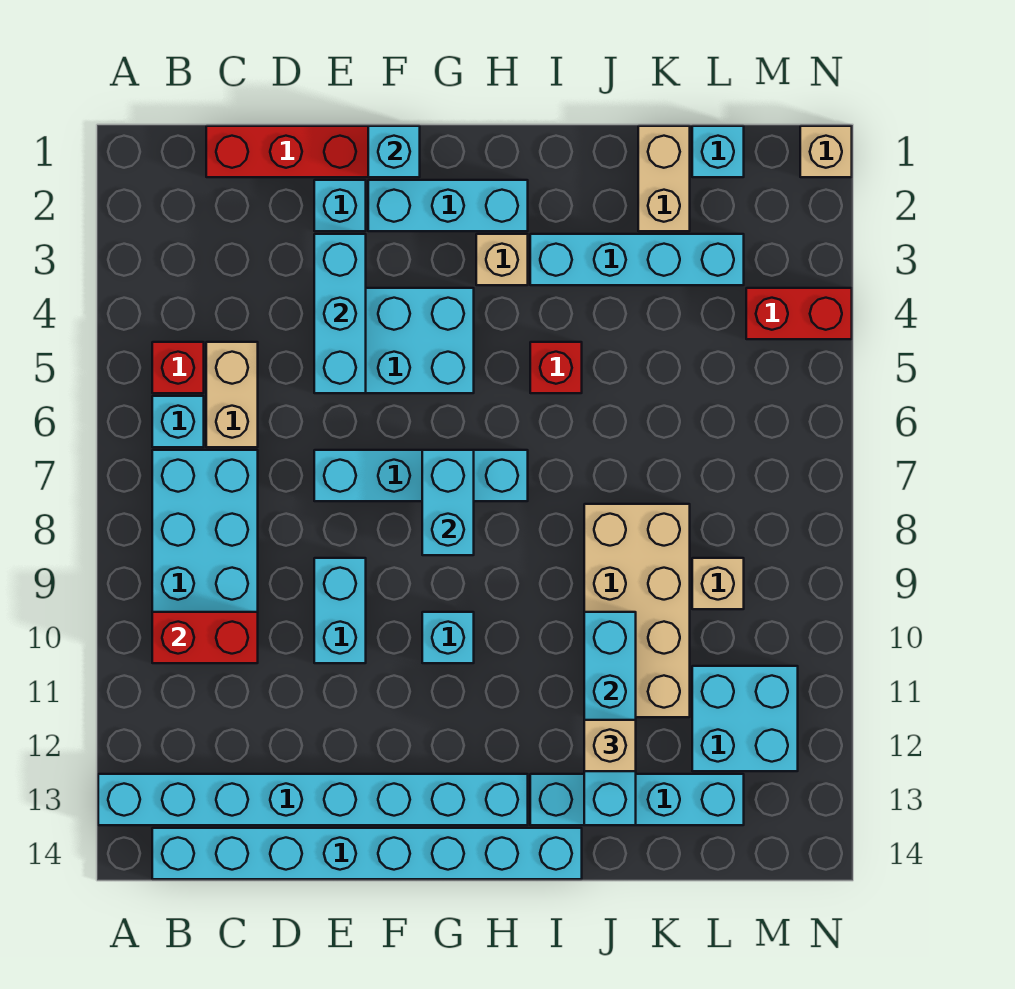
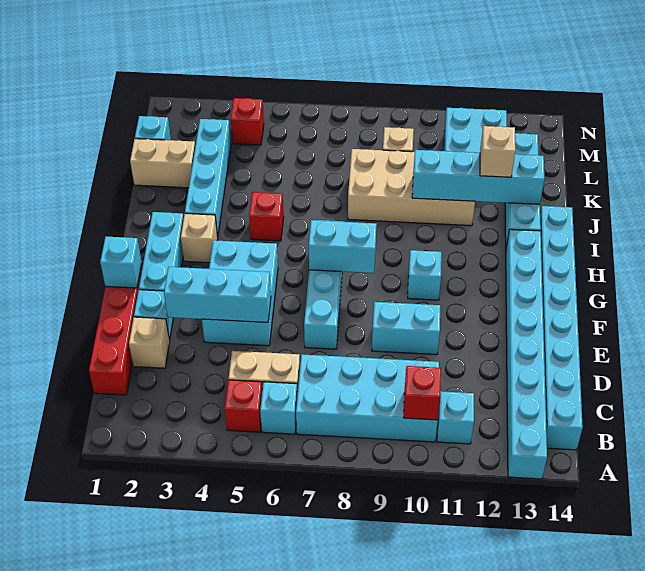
red brick B10:C10 level 2 -> red brick B10 level 2
none -> cyan brick B11 level 1
red brick M4:N4 level 1 -> red brick M4 level 1
tan brick N1 level 1 -> tan brick D2 level 1

